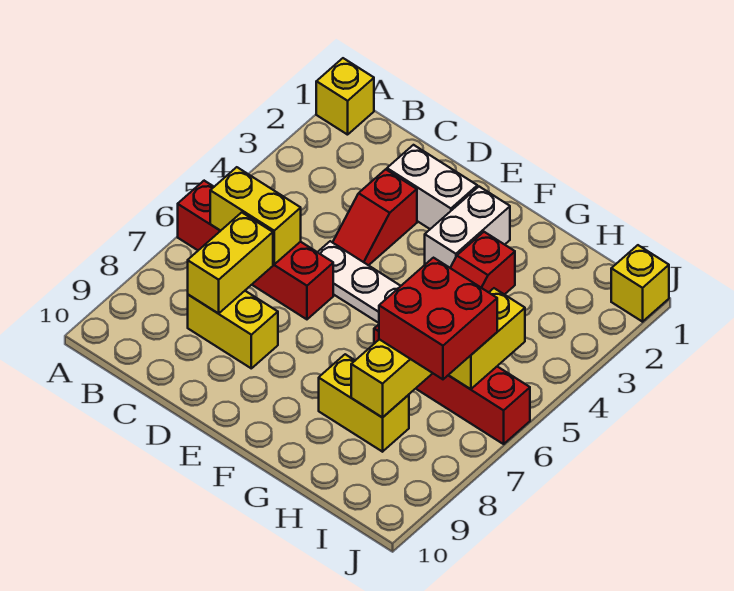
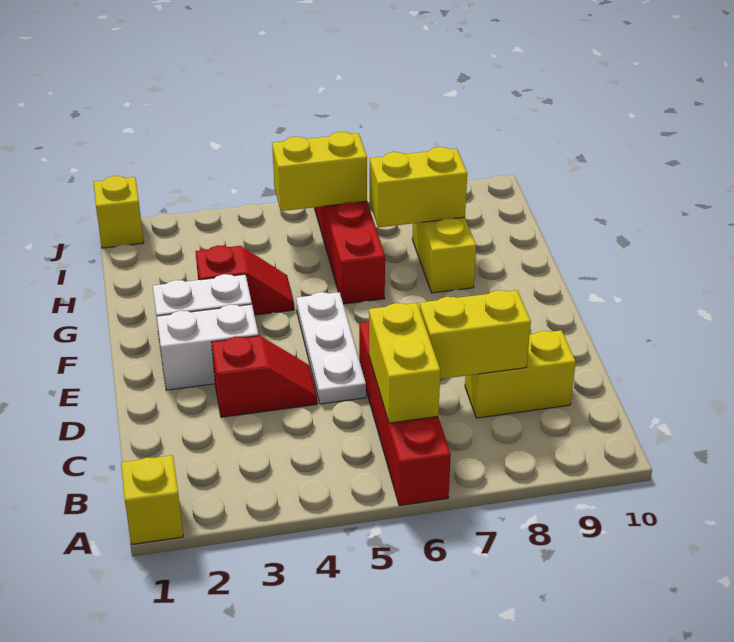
yellow brick C8:D8 level 1 -> yellow brick C8:C9 level 1
white brick D2:E2 level 1 -> white brick E2:E3 level 1
red brick H6:I7 level 3 -> none

